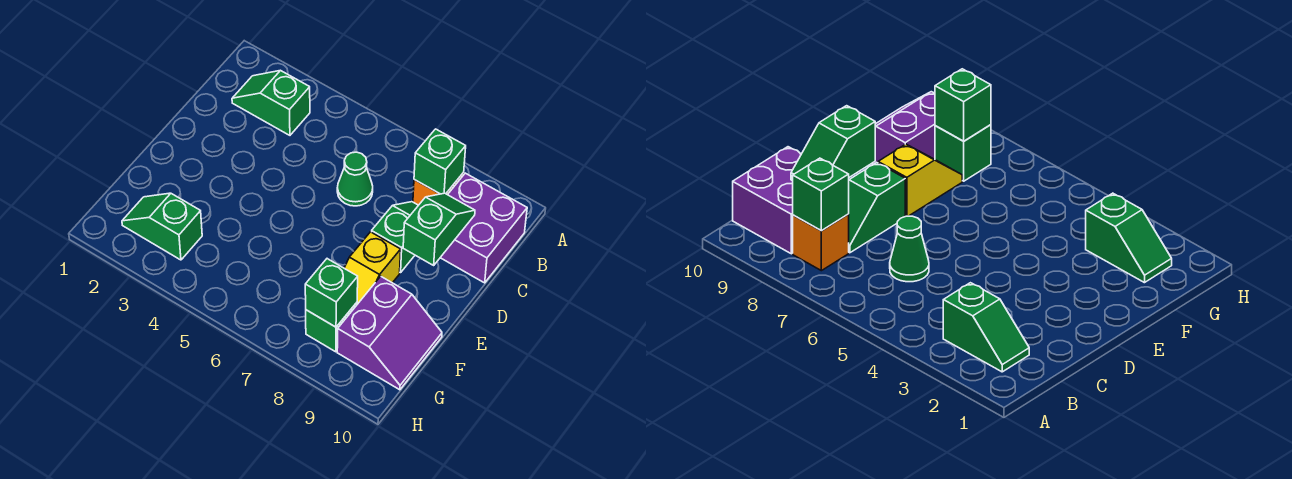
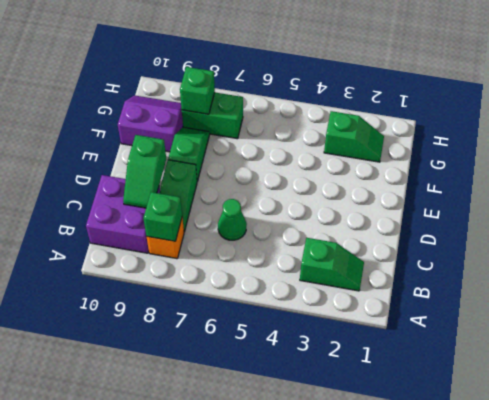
yellow slope E8:F8 level 1 top E -> green slope E8:F8 level 1 top E
purple slope F9:G10 level 1 top 9 -> purple slope F9:G10 level 1 top F
green brick G8 level 1 -> green brick G7:G8 level 1

